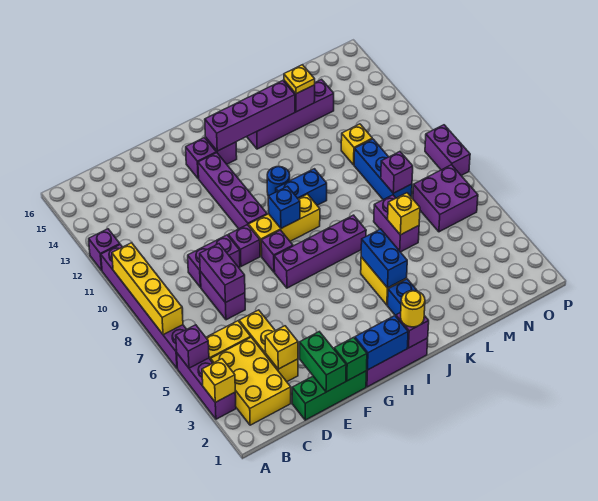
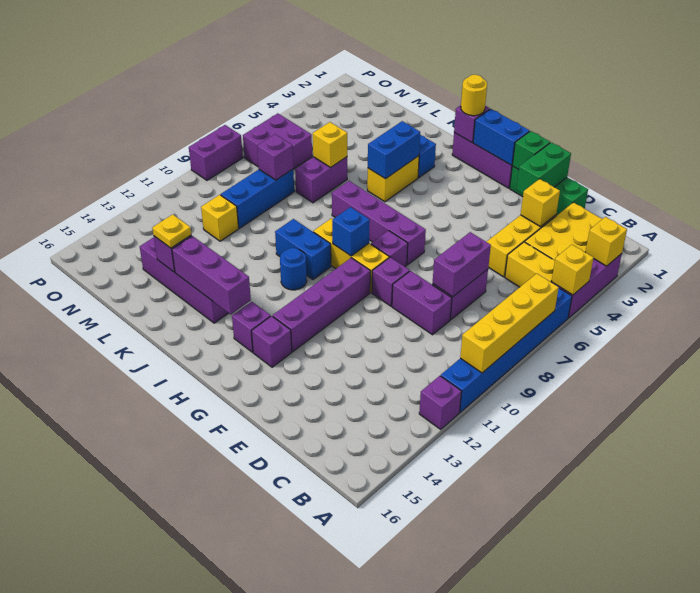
purple brick A5 level 2 -> yellow brick A5 level 2
purple brick A6:A11 level 1 -> blue brick A6:A11 level 1
purple brick H14:K14 level 2 -> purple brick I14:K14 level 2

